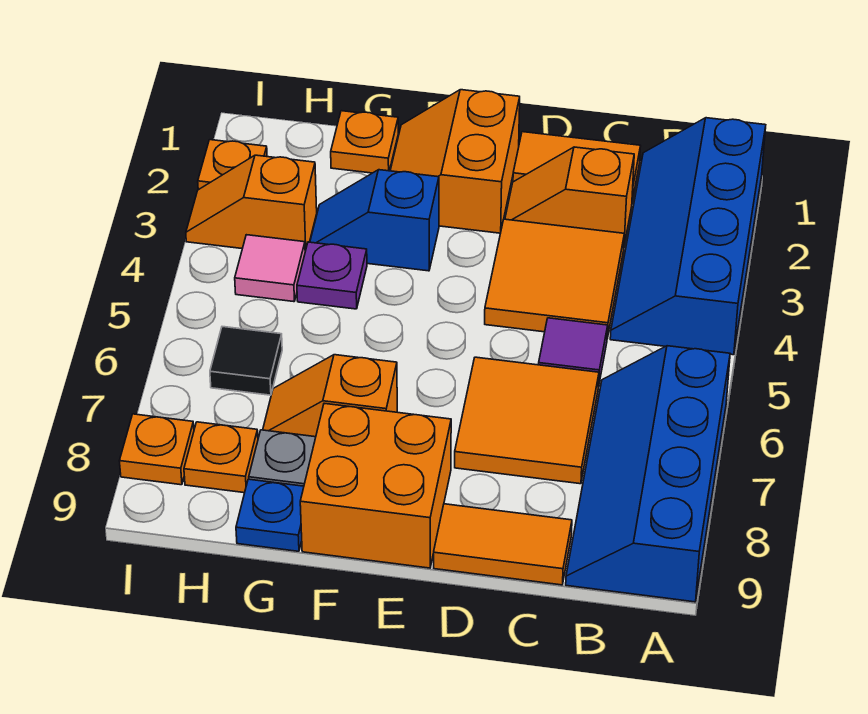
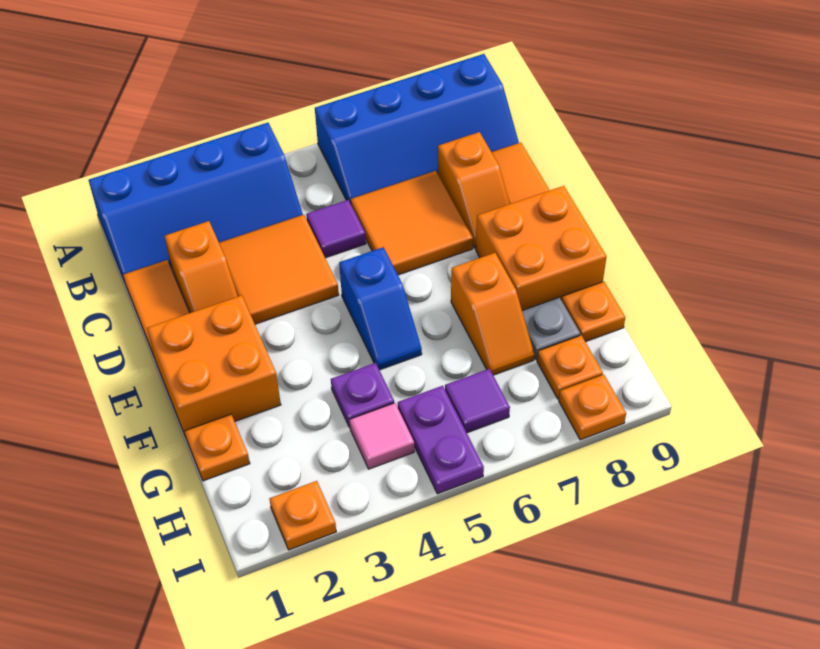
orange slope E1:F2 level 1 top E -> orange brick E1:F2 level 1
blue slope F3:G3 level 1 top F -> blue slope E5:F5 level 1 top E
blue plate G9 level 1 -> orange plate G9 level 1
orange slope H3:I3 level 1 top H -> orange slope C8:D8 level 1 top C
none -> purple plate H5:I5 level 1
black tile H6 level 1 -> purple tile H6 level 1

